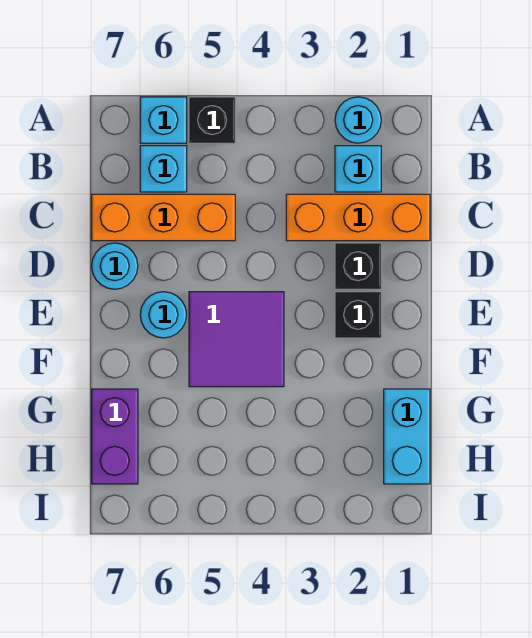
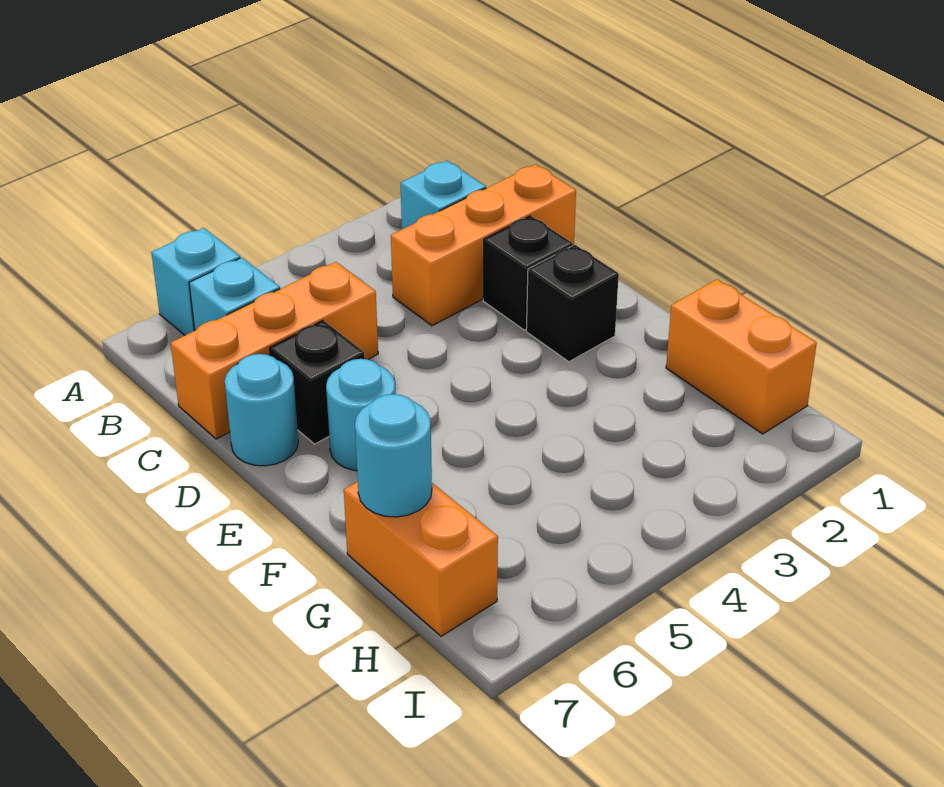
cyan round brick A2 level 1 -> cyan round brick G7 level 2
black brick A5 level 1 -> black brick D6 level 1
purple tile E4:F5 level 1 -> none
cyan brick G1:H1 level 1 -> orange brick G1:H1 level 1
purple brick G7:H7 level 1 -> orange brick G7:H7 level 1

